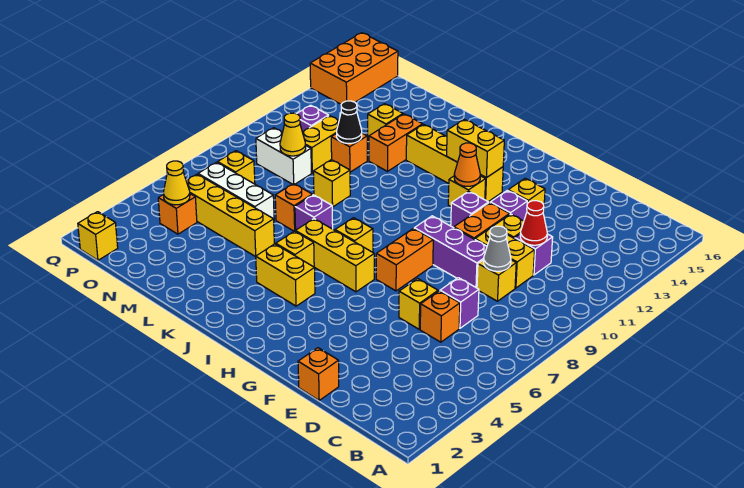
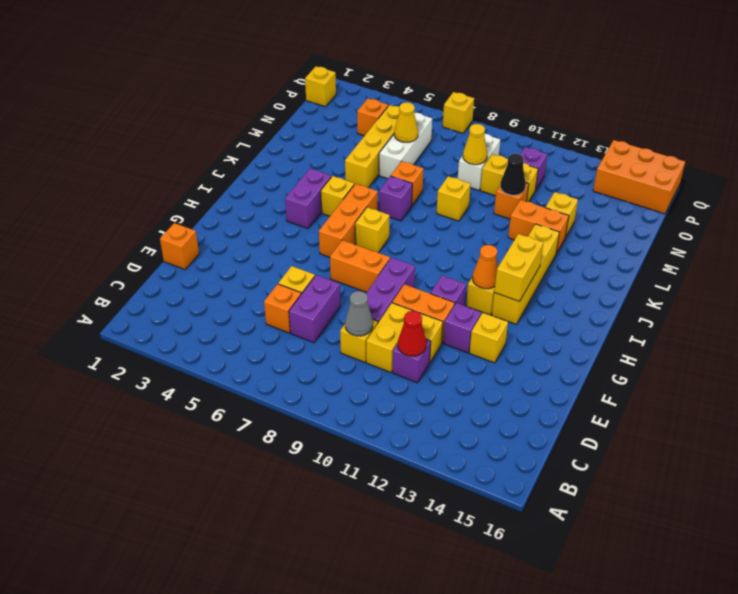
purple brick D7 level 1 -> purple brick D7:E7 level 1
yellow brick H6:J6 level 1 -> orange brick H6:J6 level 1
yellow brick I4:J4 level 1 -> purple brick I4:J4 level 1
yellow cone O4 level 2 -> yellow cone N6 level 2
yellow brick O7 level 1 -> yellow brick Q7 level 1

